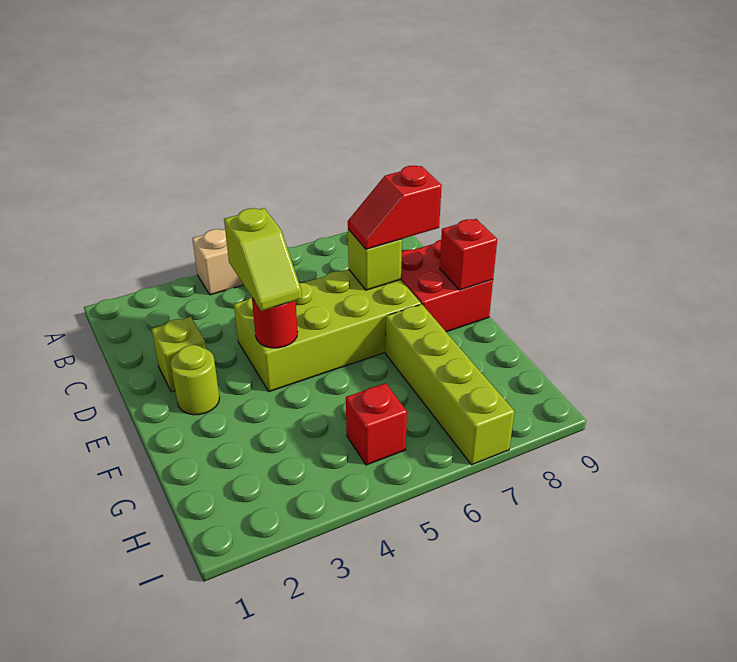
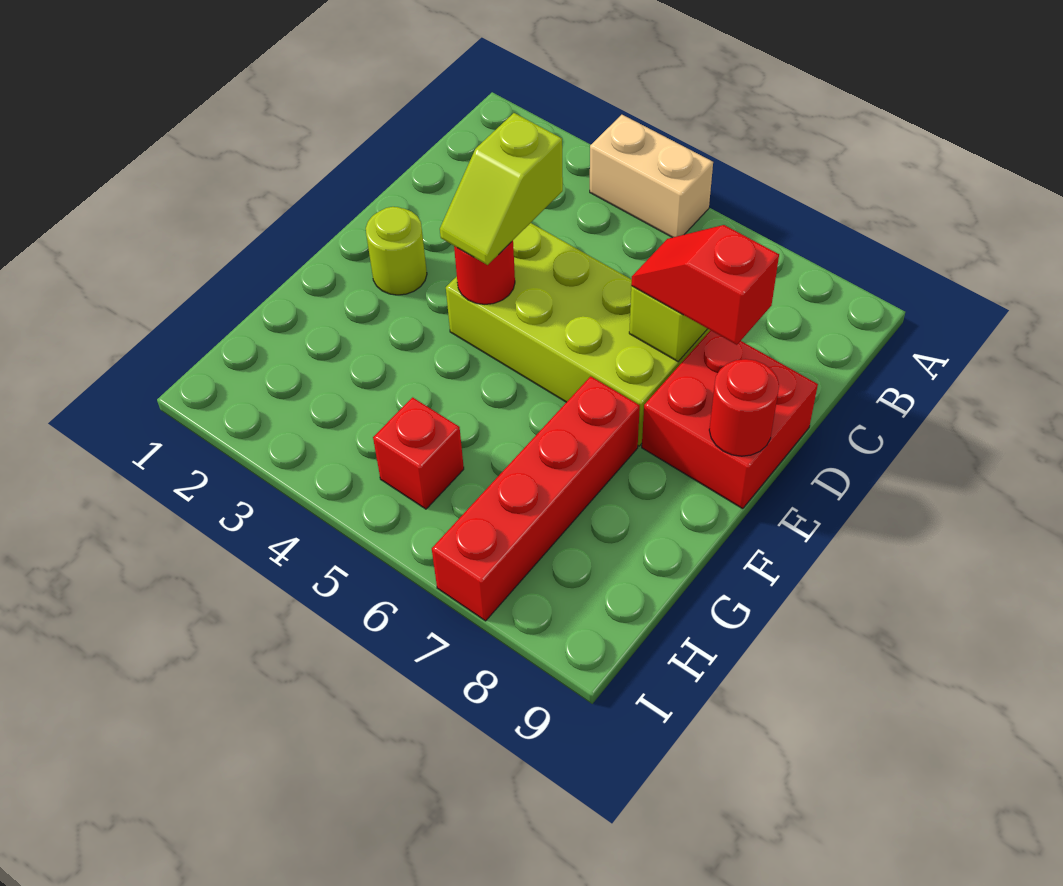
lime brick D2 level 1 -> none
red brick E9 level 2 -> red round brick E9 level 2
lime brick F7:I7 level 1 -> red brick F7:I7 level 1

